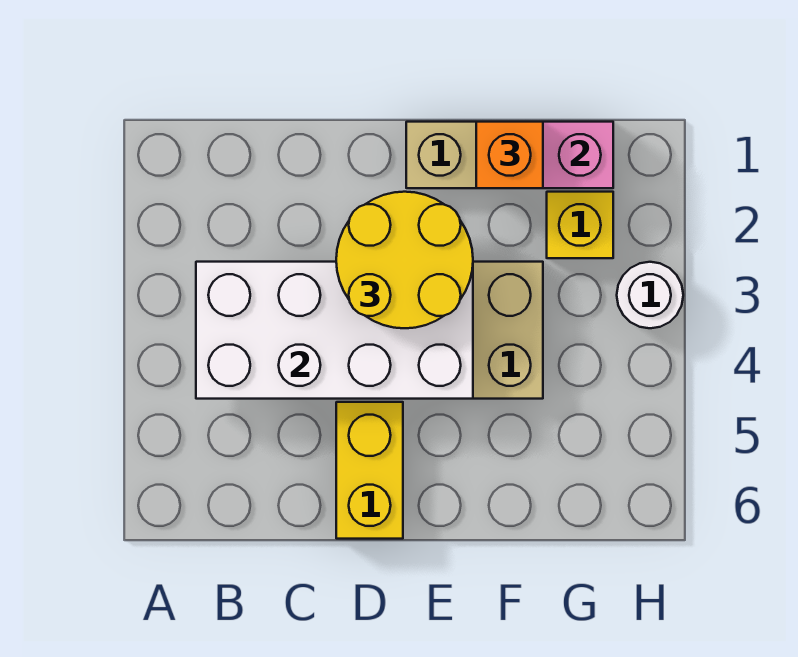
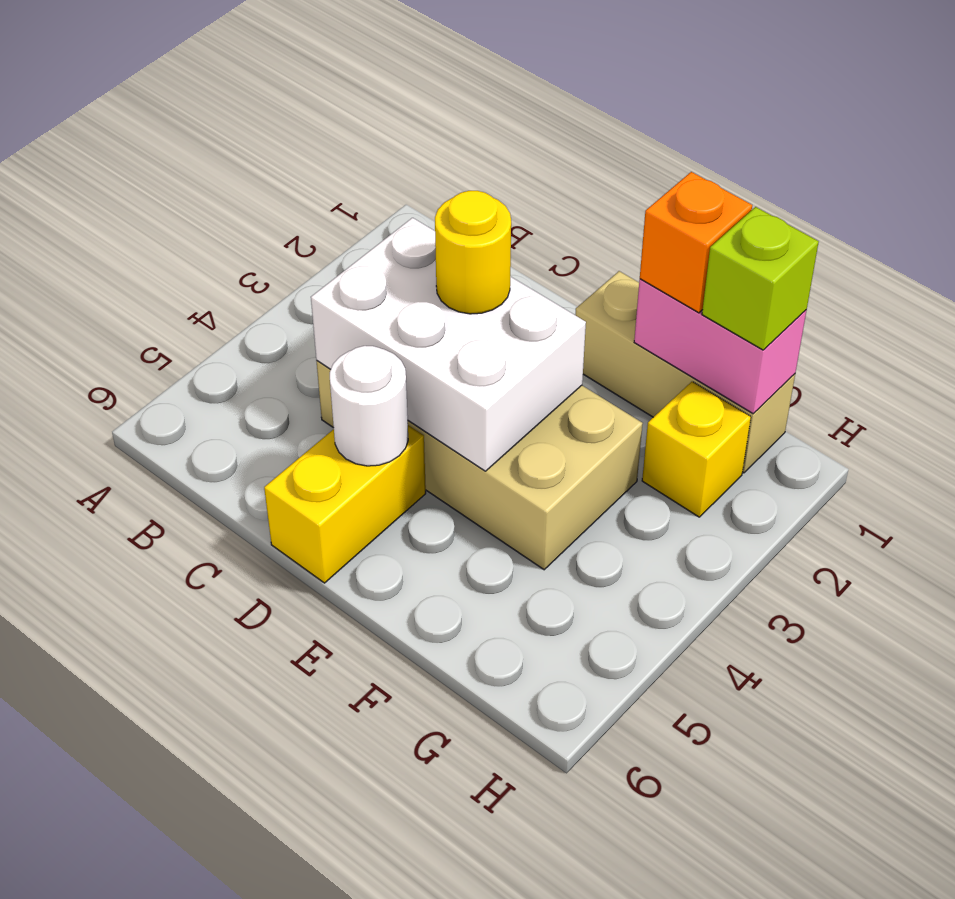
white brick B3:E4 level 2 -> white brick C3:E4 level 2
yellow round brick D2:E3 level 3 -> yellow round brick D3 level 3
none -> lime brick G1 level 3
white round brick H3 level 1 -> white round brick D5 level 2

